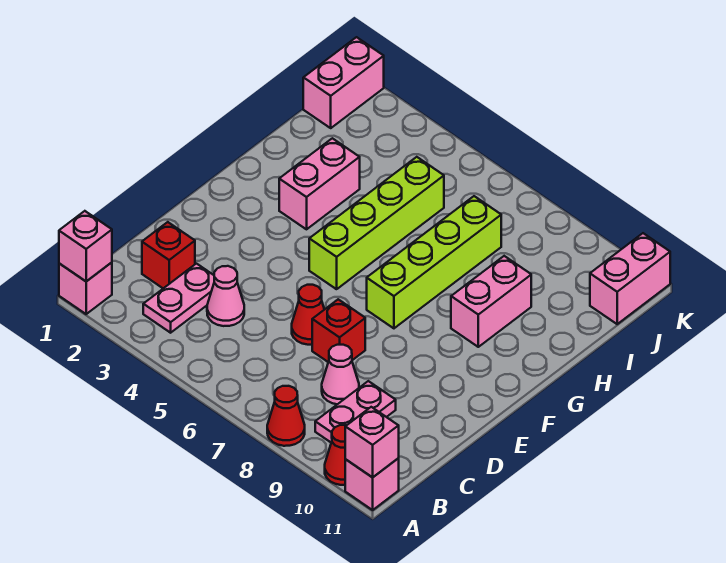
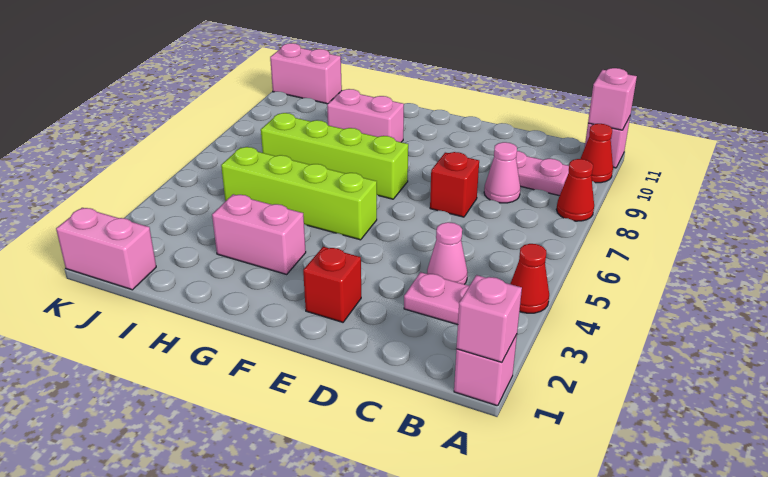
red brick C2 level 1 -> red brick E2 level 1
red cone D6 level 1 -> red cone A4 level 1

